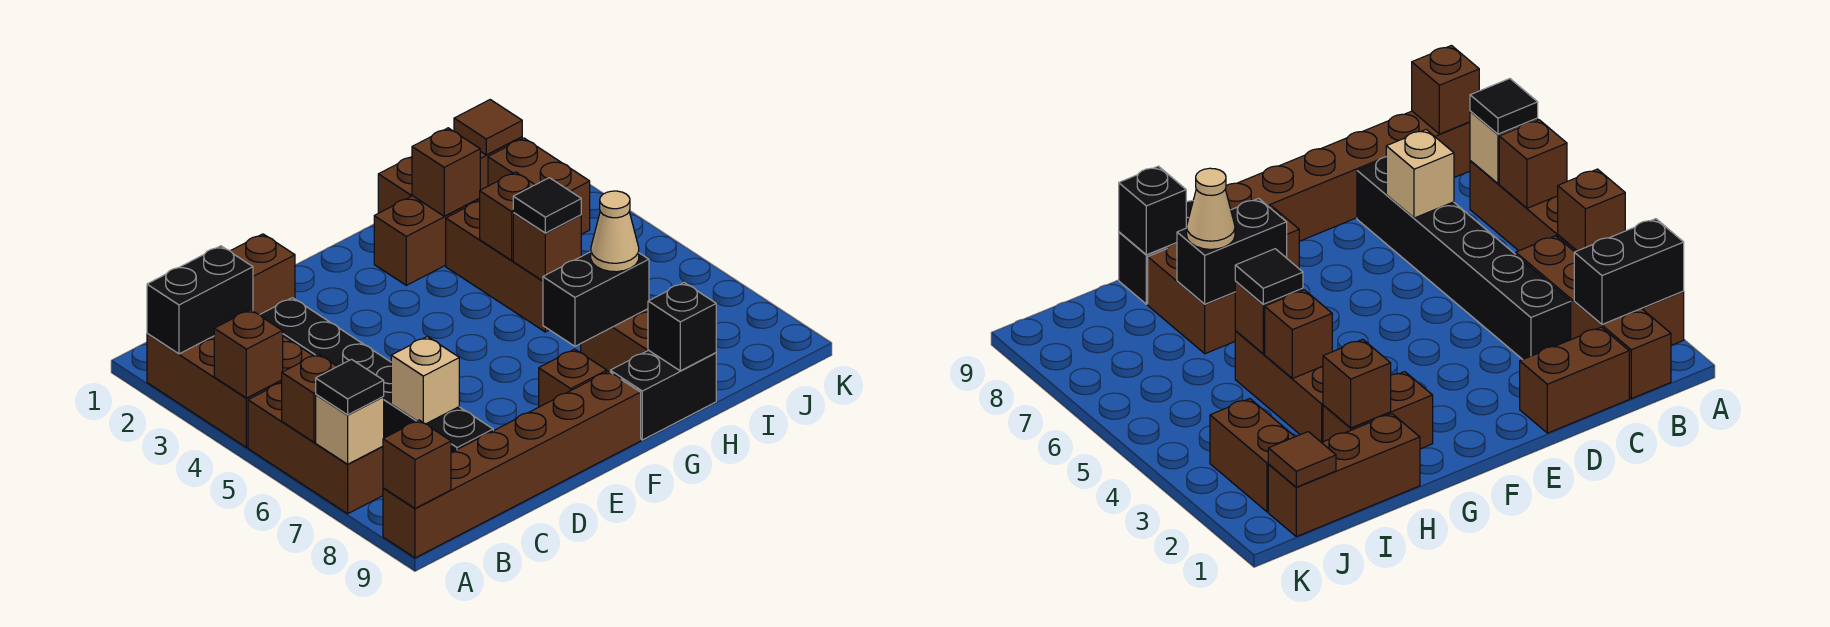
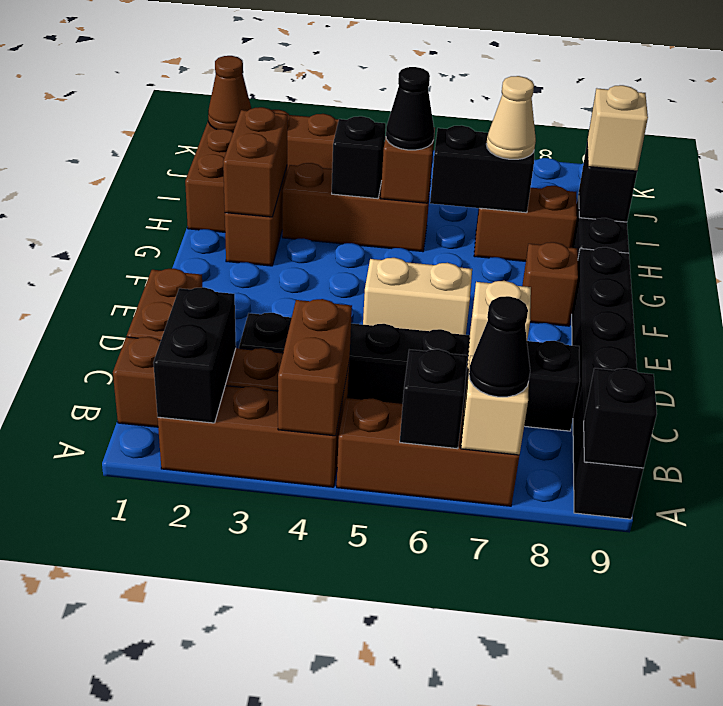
brown brick A4 level 2 -> brown brick A4:B4 level 2
brown brick A6 level 2 -> black brick A6 level 2
black tile A7 level 3 -> black cone A7 level 3
brown brick A9:F9 level 1 -> black brick A9:F9 level 1
brown brick A9 level 2 -> black brick A9 level 2
none -> tan brick E5:E6 level 1
black brick G7:H7 level 2 -> black brick H6:H7 level 2
brown brick H2 level 2 -> brown brick G2:H2 level 2
brown brick H4 level 2 -> black brick H4 level 2
black tile H5 level 3 -> black cone H5 level 3
none -> tan brick H9 level 3
brown tile J1 level 2 -> brown cone J1 level 2

